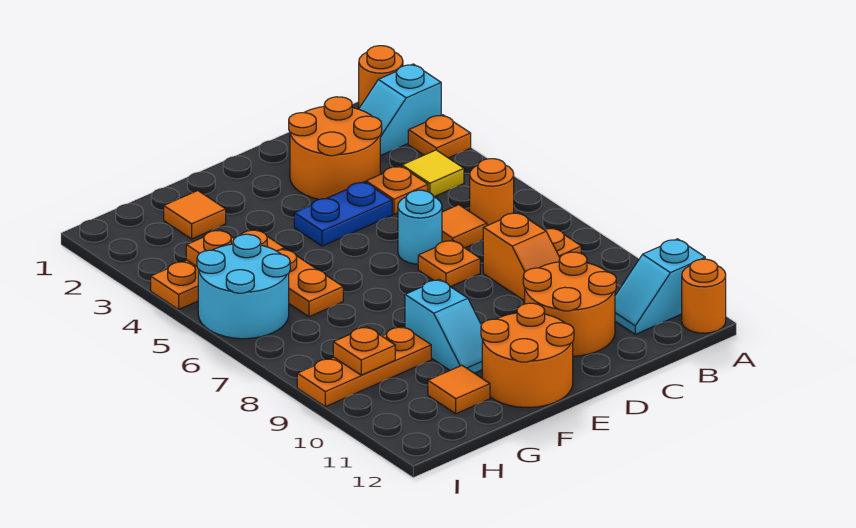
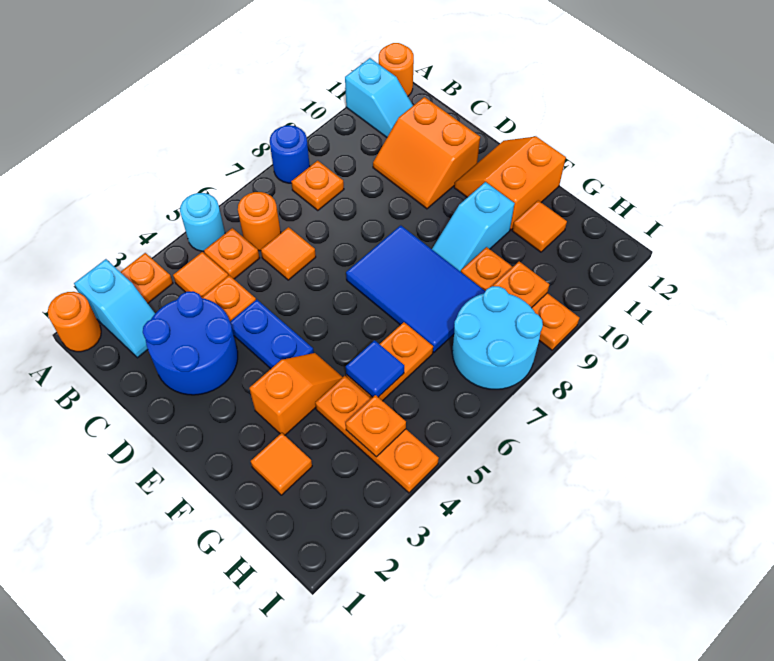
none -> blue round brick A8 level 1
yellow tile B4 level 1 -> orange tile B4 level 1
orange round brick C2:D3 level 1 -> blue round brick C2:D3 level 1
orange slope C8:C9 level 1 top 8 -> orange slope F3:F4 level 1 top 3
orange round brick C10:D11 level 1 -> orange slope C10:D11 level 1 top 11
cyan round brick D6 level 1 -> cyan round brick A5 level 1
orange plate D7 level 1 -> orange plate B5 level 1
none -> blue tile E7:G8 level 1
orange round brick E11:F12 level 1 -> orange slope E11:F12 level 1 top F
cyan slope F9:F10 level 1 top 9 -> cyan slope F9:F10 level 1 top 10
none -> blue tile G5 level 2
cyan round brick H5:I6 level 1 -> cyan round brick H7:I8 level 1

